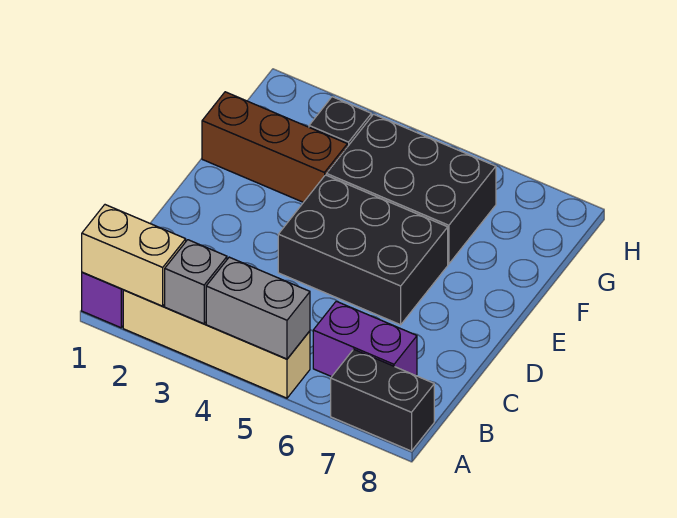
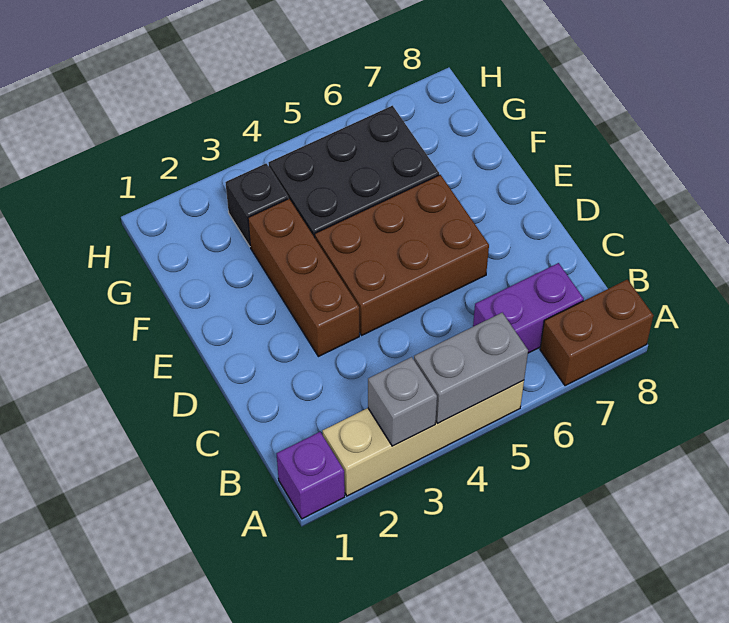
tan brick A1:A2 level 2 -> none
black brick A7:A8 level 1 -> brown brick A7:A8 level 1
black brick D4:E6 level 1 -> brown brick D4:E6 level 1
brown brick F1:F3 level 1 -> brown brick D3:F3 level 1

